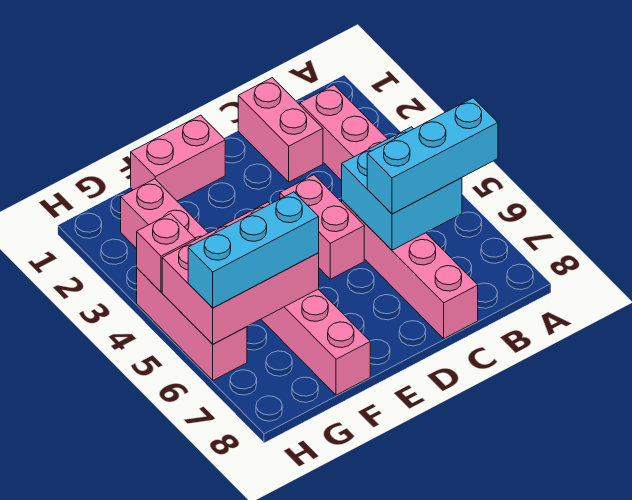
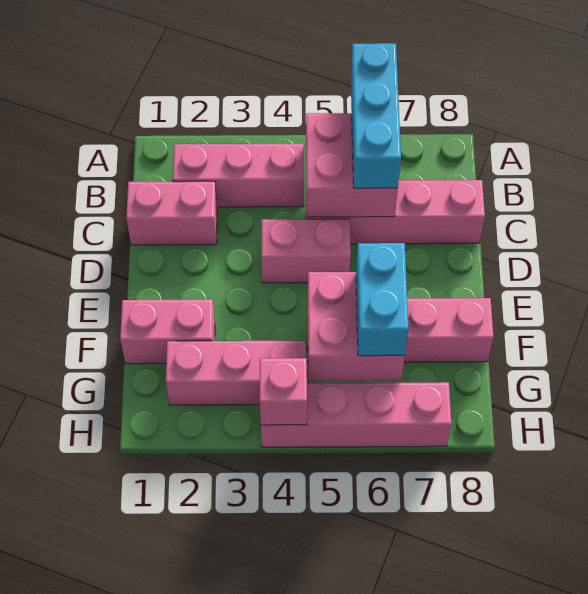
cyan brick B5:C6 level 2 -> pink brick B5:C6 level 2
pink brick E1:F1 level 1 -> pink brick F1:F2 level 1
pink brick F5:H6 level 2 -> pink brick F5:G6 level 2
cyan brick F6:H6 level 3 -> cyan brick F6:G6 level 3
pink brick H4:H6 level 1 -> pink brick H4:H7 level 1

